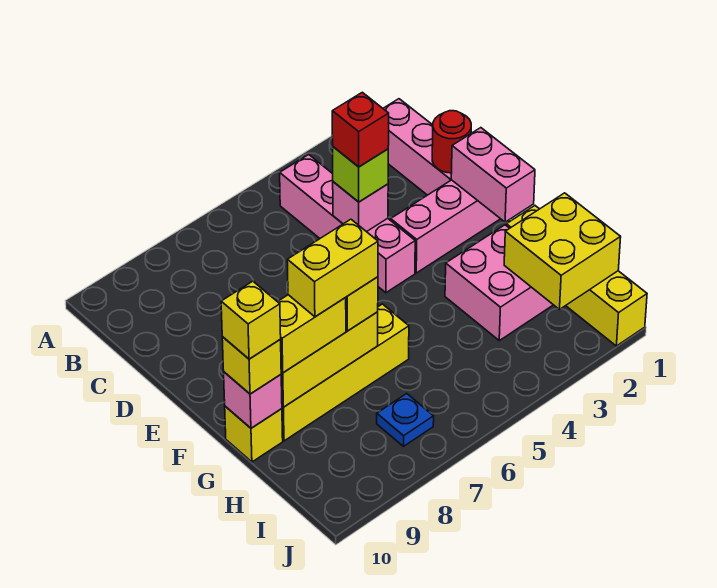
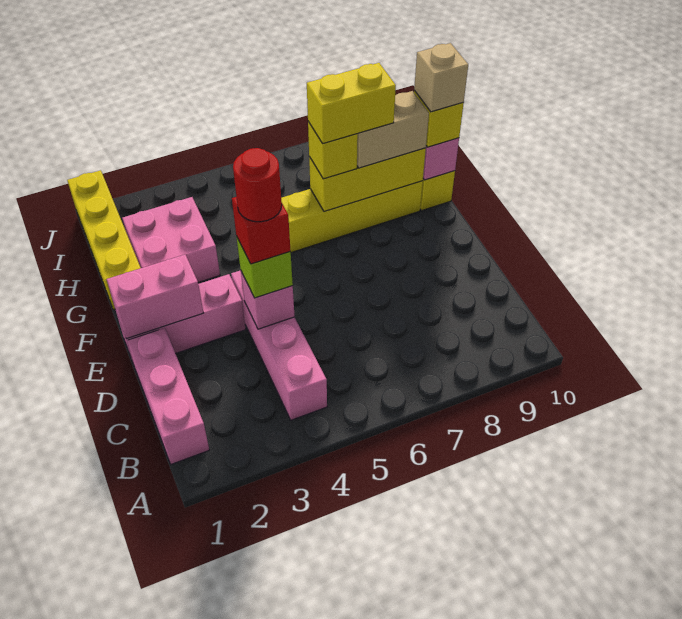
red round brick D1 level 2 -> red round brick D4 level 5
pink brick E1:F1 level 2 -> pink brick E1:E2 level 2
yellow brick G8:G9 level 3 -> tan brick G8:G9 level 3
yellow brick G10 level 4 -> tan brick G10 level 4
yellow brick H1:I2 level 2 -> none
blue plate I7 level 1 -> none

